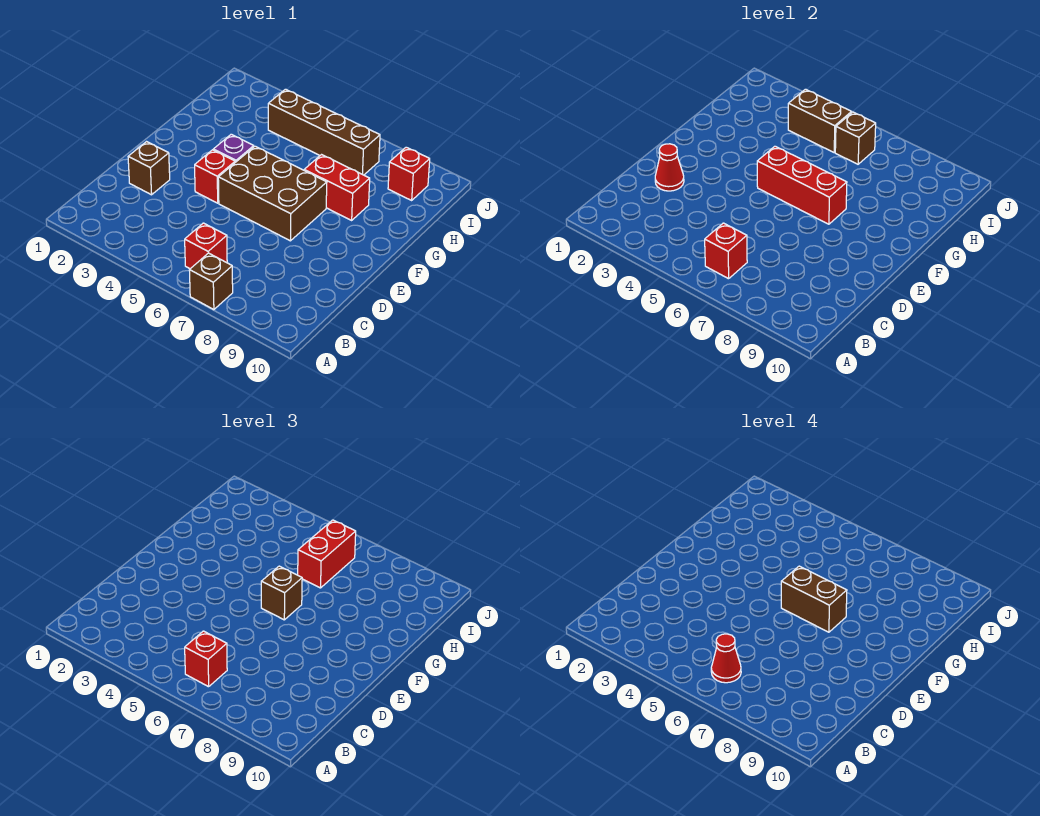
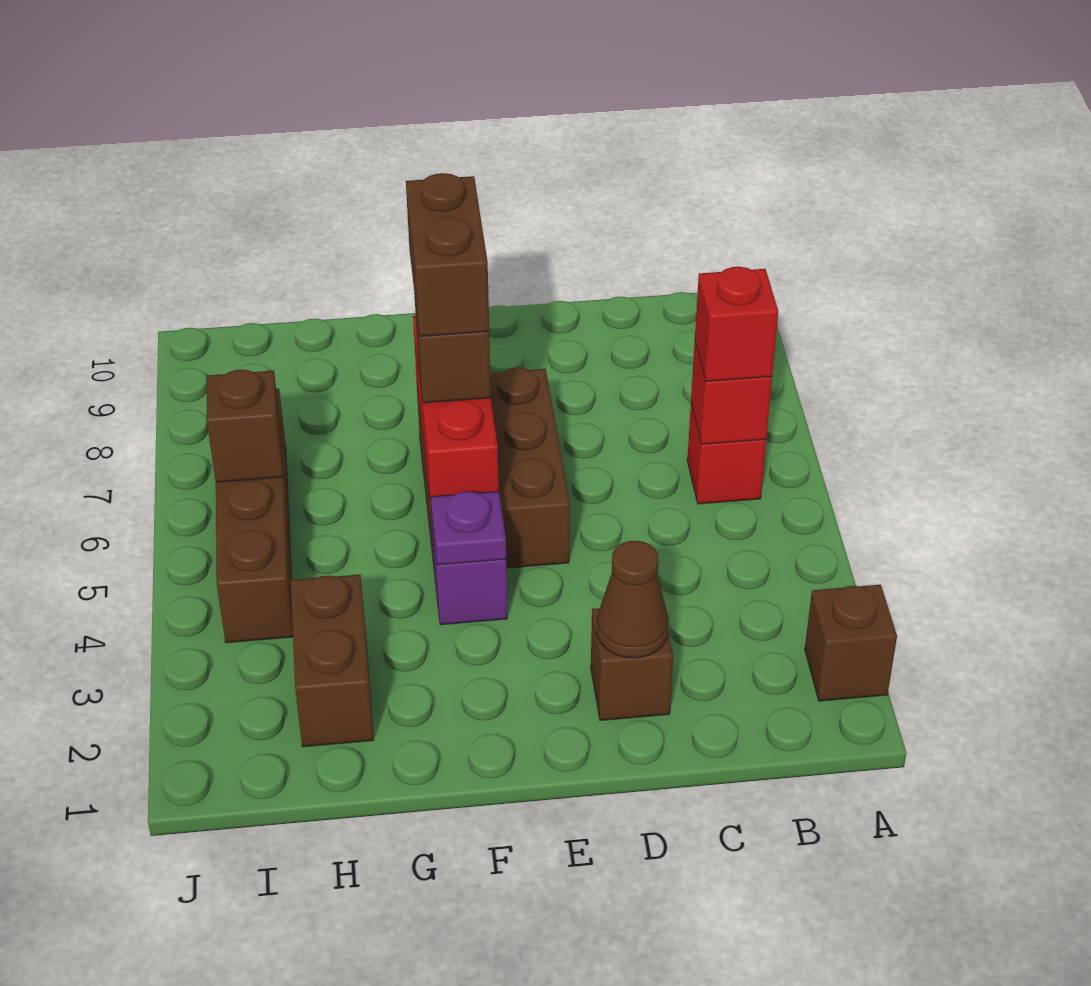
brown brick A7 level 1 -> brown brick A2 level 1
red cone B6 level 4 -> none
red cone D2 level 2 -> brown cone D2 level 2
red brick E4 level 1 -> none
none -> purple plate F4 level 2
red brick G7:G8 level 1 -> none
red brick H6:I6 level 3 -> none
brown brick I4:I5 level 2 -> brown brick H2:H3 level 1
red brick I9 level 1 -> none

